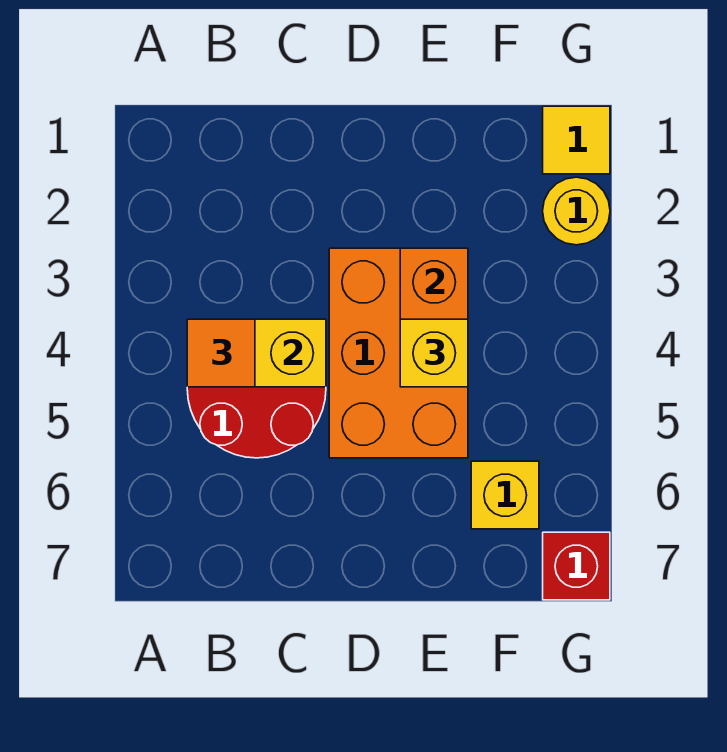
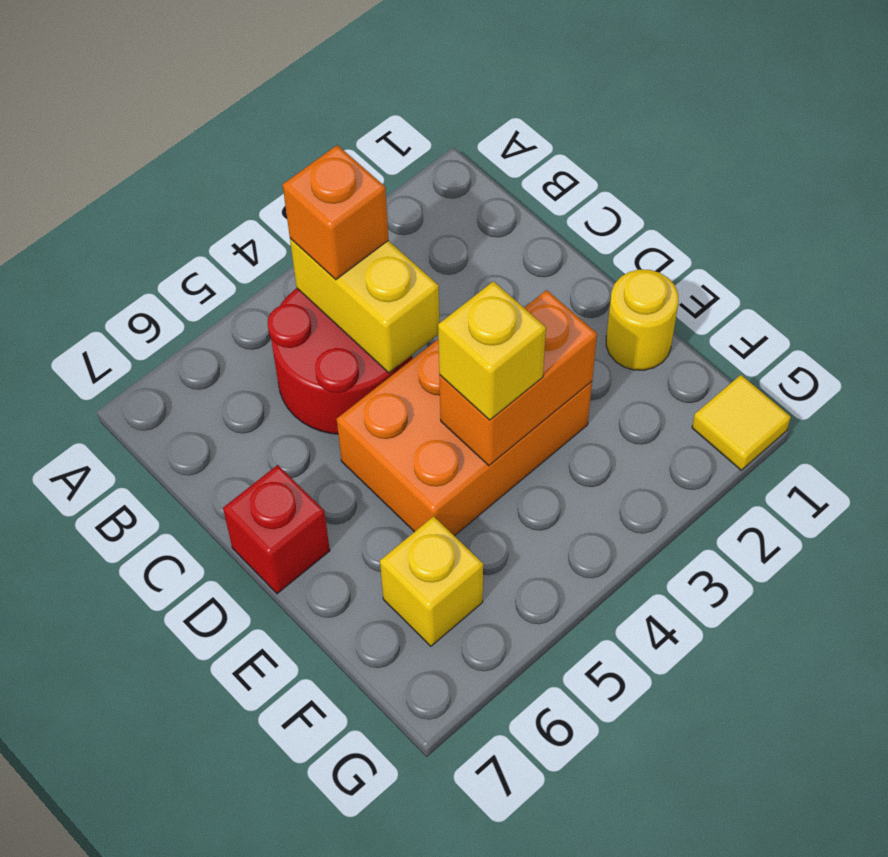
orange tile B4 level 3 -> orange brick B4 level 3
yellow round brick G2 level 1 -> yellow round brick E1 level 1
red brick G7 level 1 -> red brick D7 level 1

